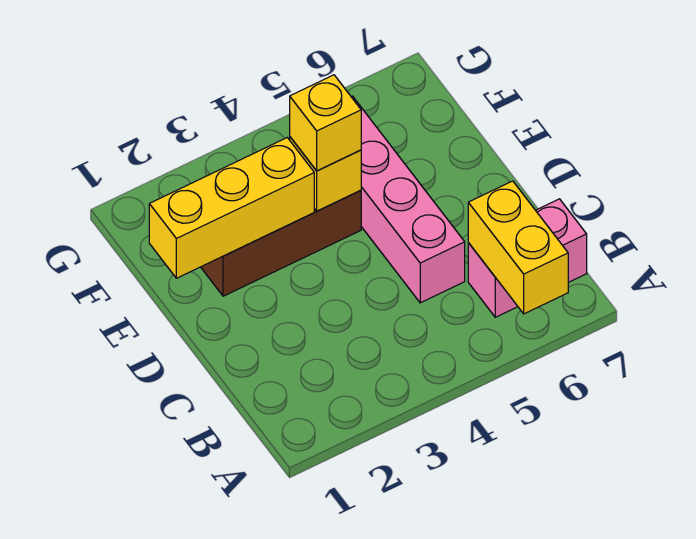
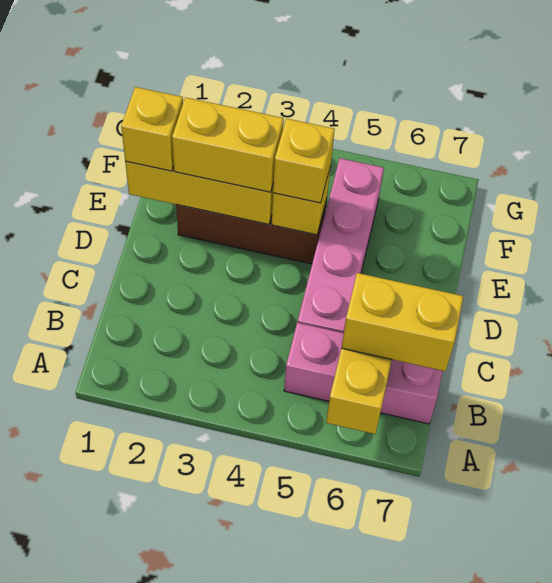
pink brick B6:B7 level 1 -> pink brick B5:B7 level 1
none -> yellow brick B6:B7 level 3
none -> yellow brick E1 level 3
none -> yellow brick E2:E3 level 3

